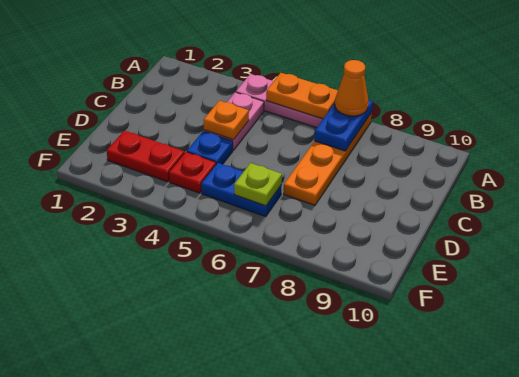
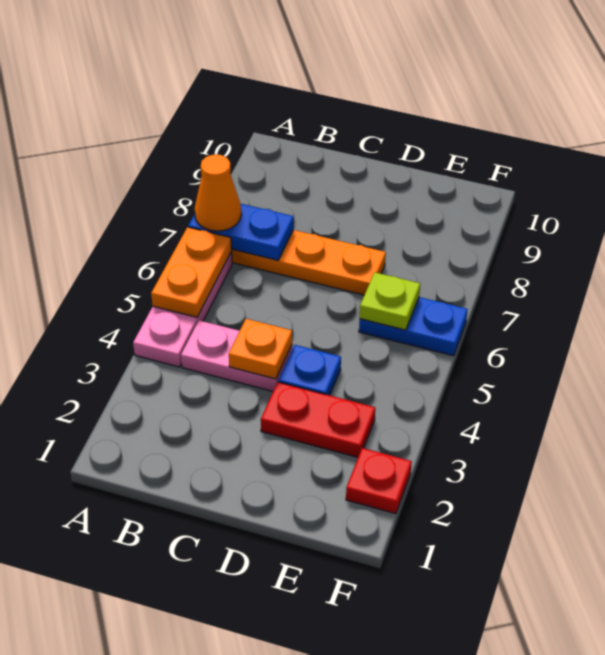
red plate E2:E3 level 1 -> red plate D3:E3 level 1
red plate E4 level 1 -> red plate F2 level 1
blue plate E5:E6 level 1 -> blue plate E6:F6 level 1

